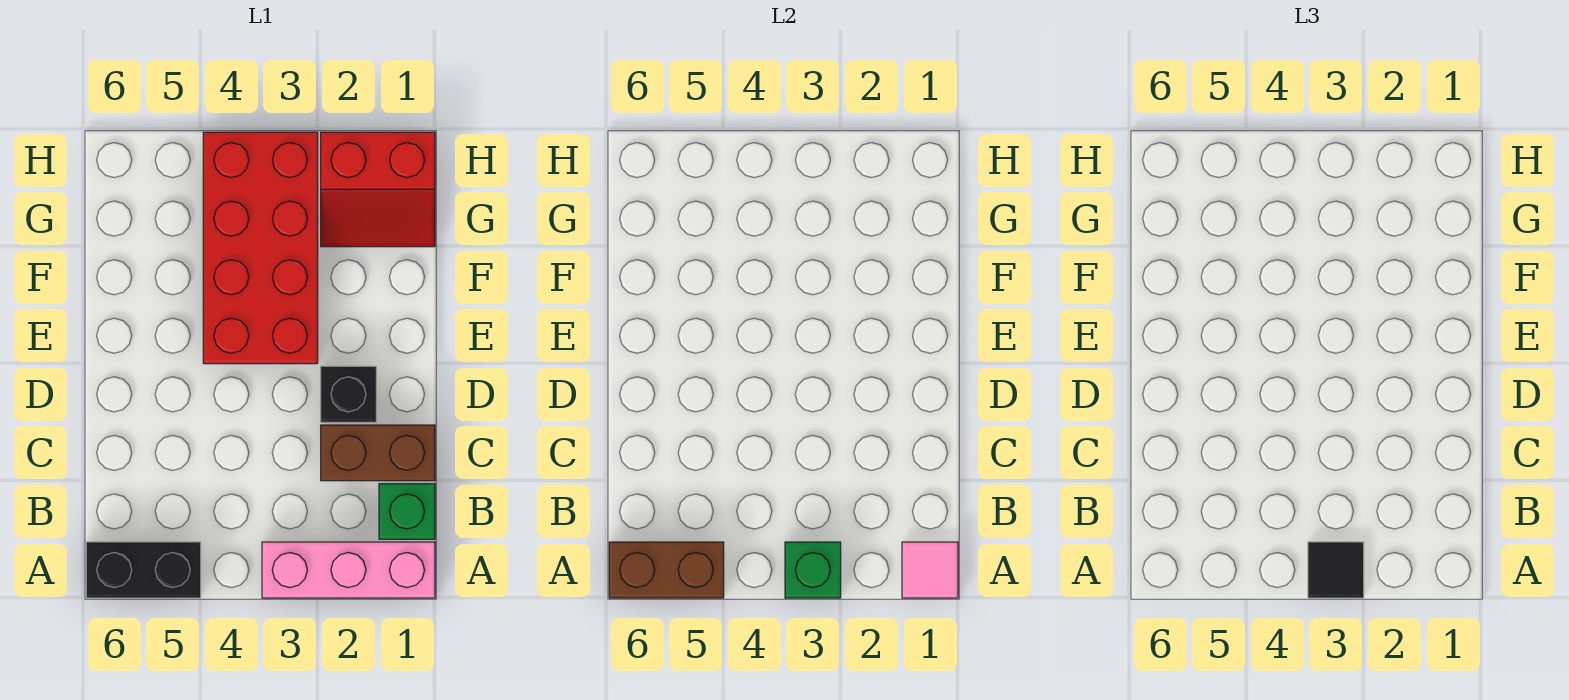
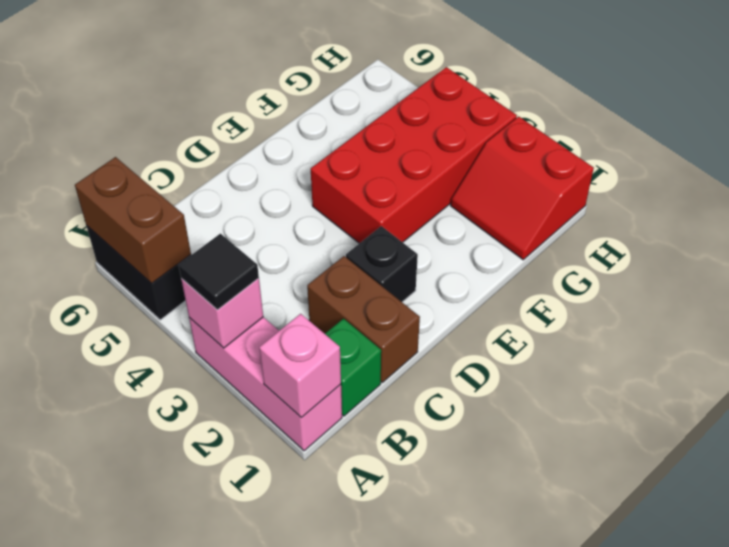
pink tile A1 level 2 -> pink brick A1 level 2
green brick A3 level 2 -> pink brick A3 level 2

